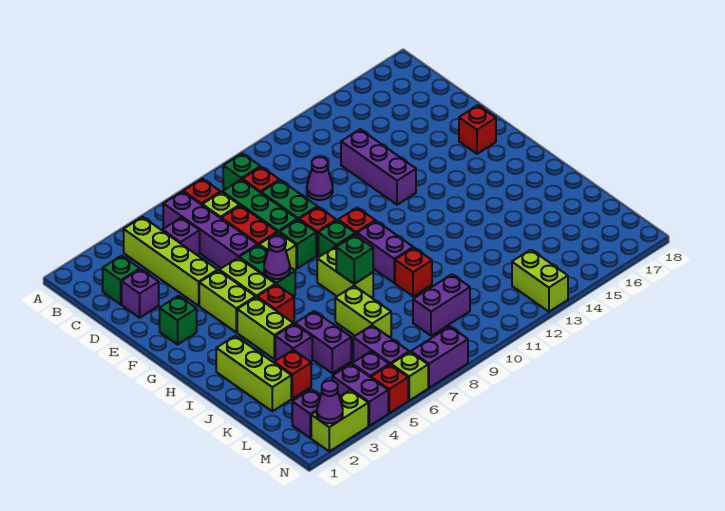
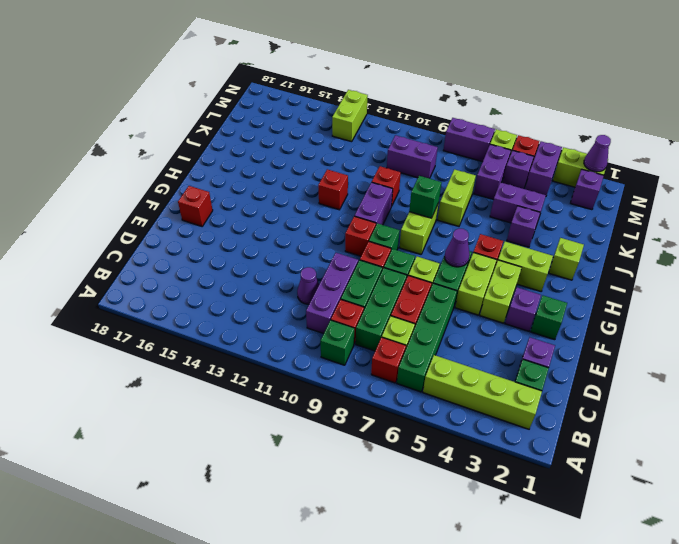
lime brick B4:E4 level 1 -> lime brick B2:B5 level 1
purple brick B6:E6 level 1 -> green brick B6:E6 level 1
purple brick C5 level 1 -> purple brick F3 level 1
purple brick D13:F13 level 1 -> purple brick C10:E10 level 1
lime brick H4:I4 level 1 -> lime brick H3:H4 level 1
lime brick I2:K2 level 1 -> lime brick I2 level 1
purple brick J5:K5 level 1 -> purple brick K4:K5 level 1
red brick K3 level 1 -> red brick I12 level 1

